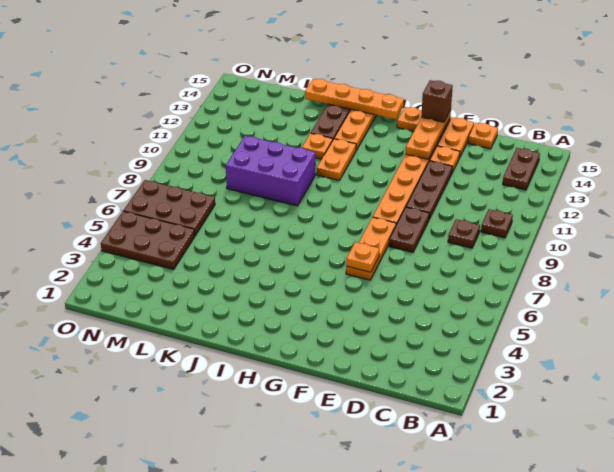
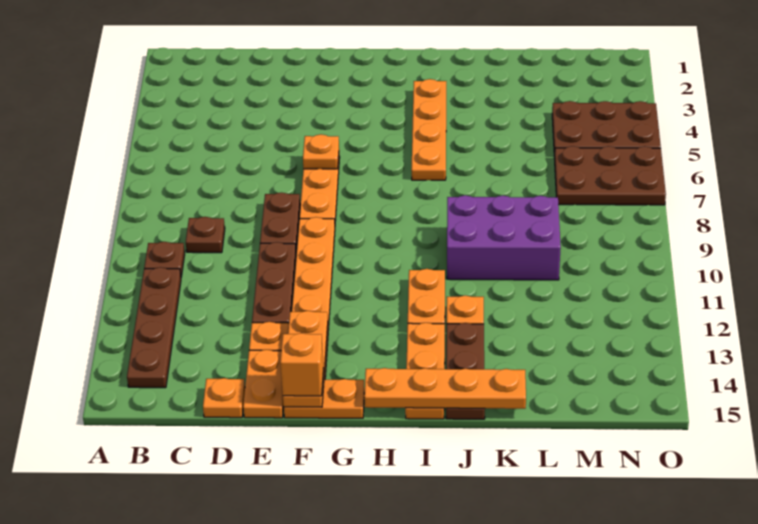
brown plate B13:B14 level 1 -> brown plate B11:B14 level 1
brown brick F15 level 3 -> orange brick F15 level 3
none -> orange plate I3:I6 level 1

